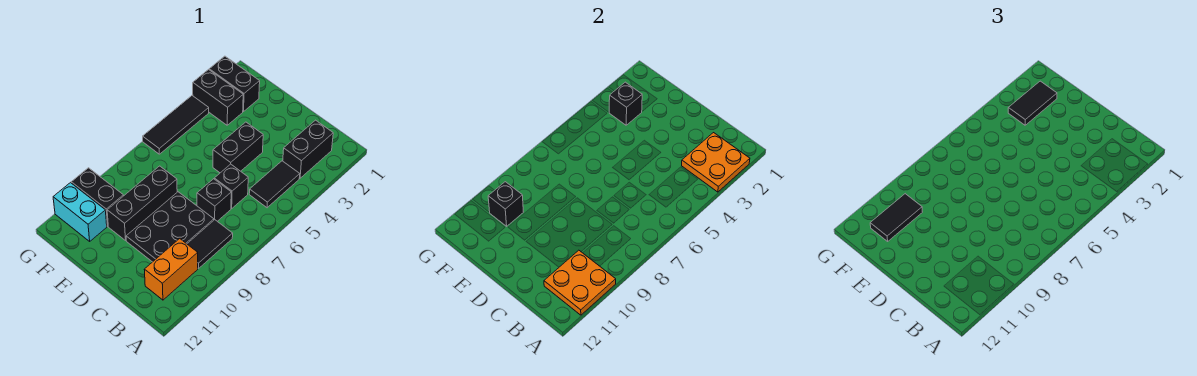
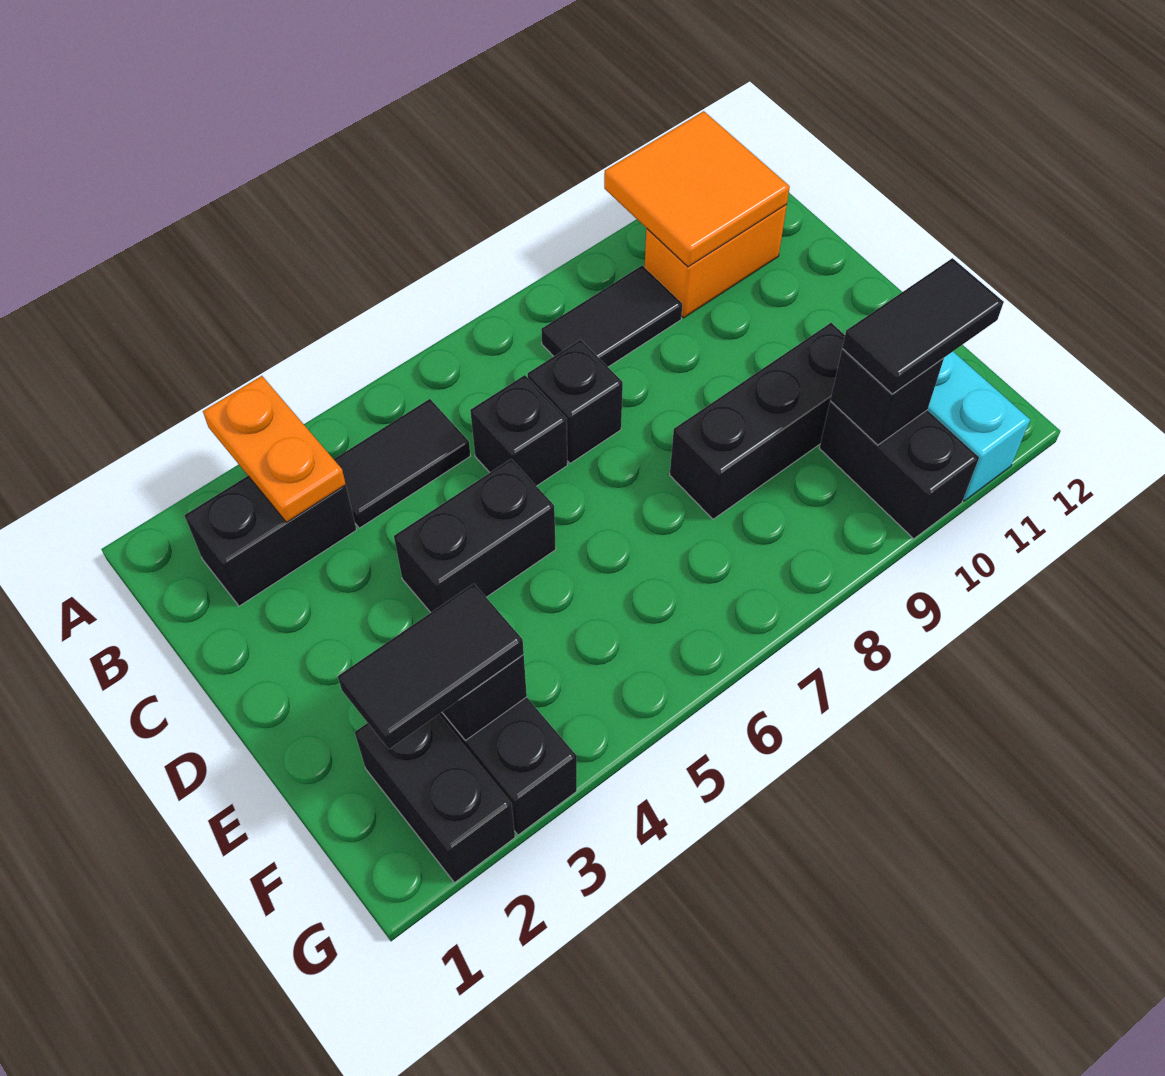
orange plate A2:B3 level 2 -> orange plate A3:B3 level 2
orange plate A10:B11 level 2 -> orange tile A10:B11 level 2
black plate C8:D10 level 1 -> none
black tile G4:G6 level 1 -> none

